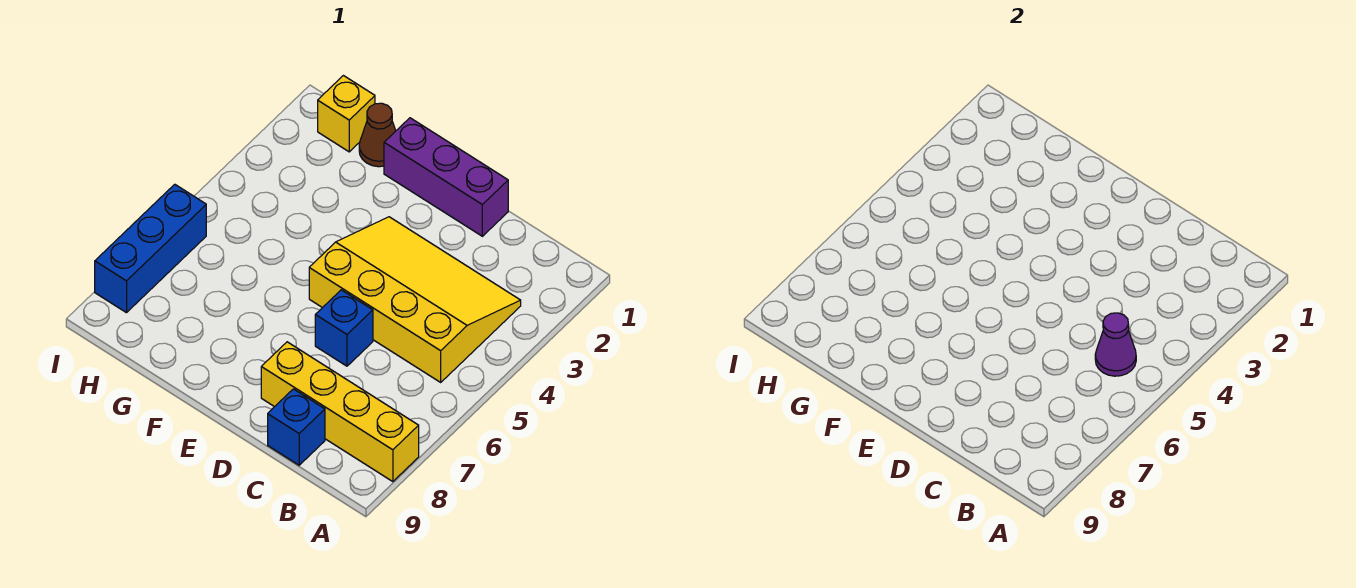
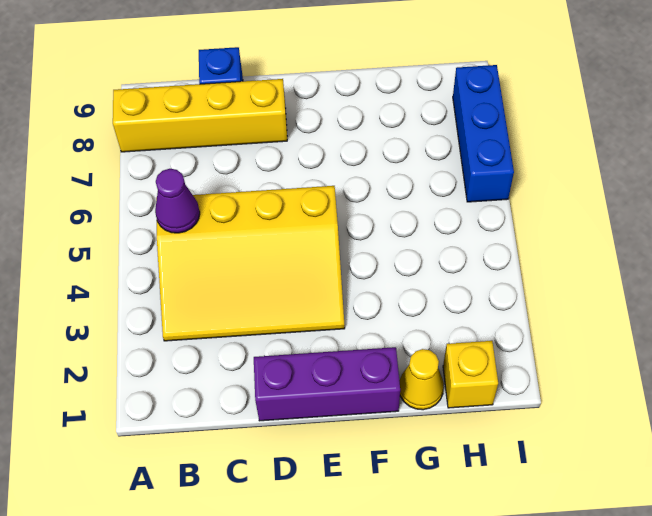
blue brick D6 level 1 -> none
brown cone G1 level 1 -> yellow cone G1 level 1

